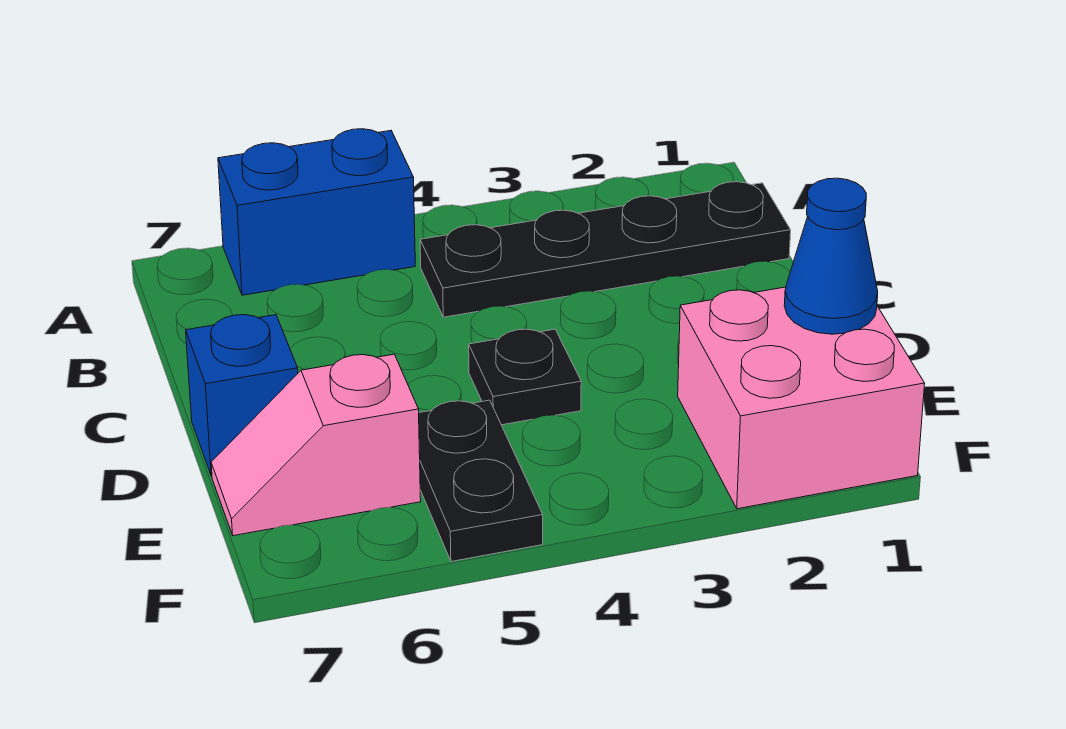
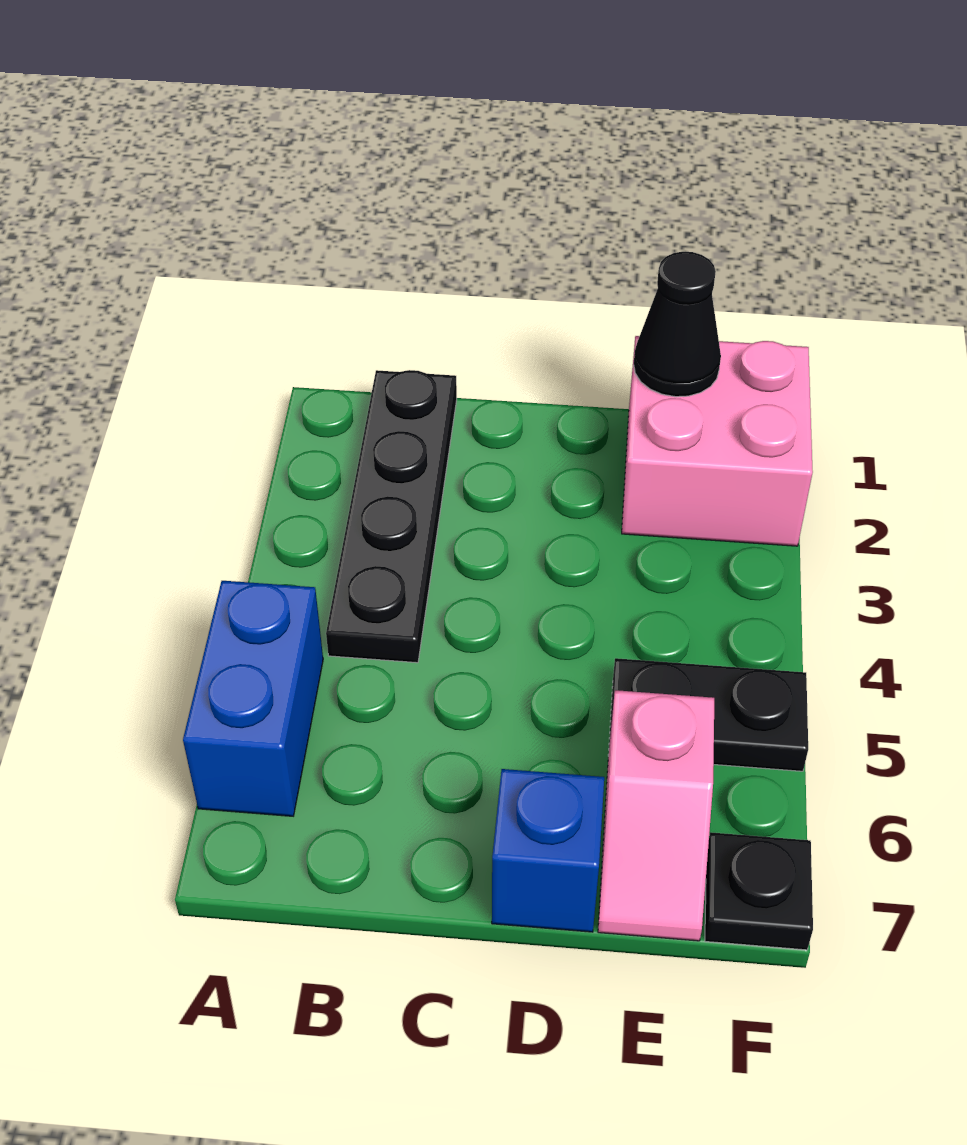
black plate D4 level 1 -> black plate F7 level 1
blue cone E1 level 2 -> black cone E1 level 2

